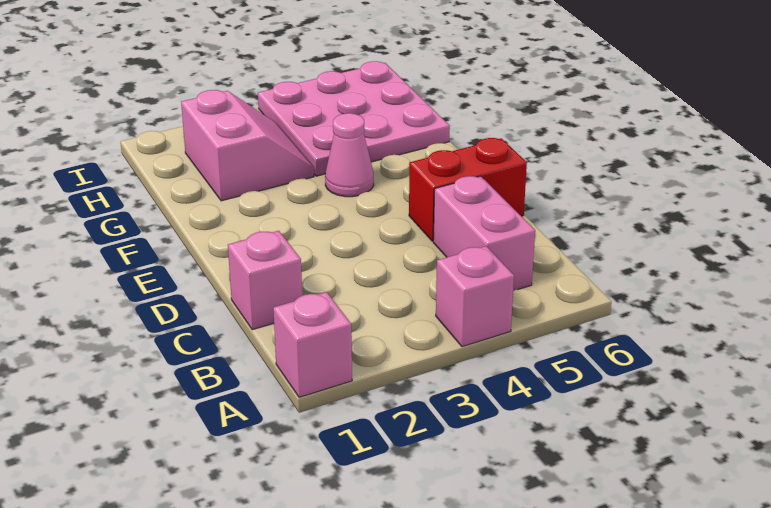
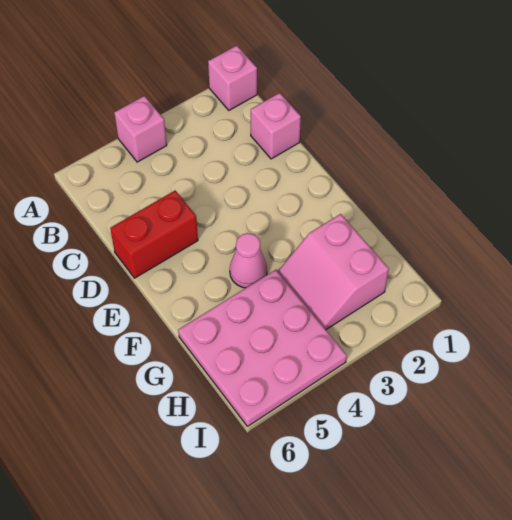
pink brick B5:C5 level 1 -> none

